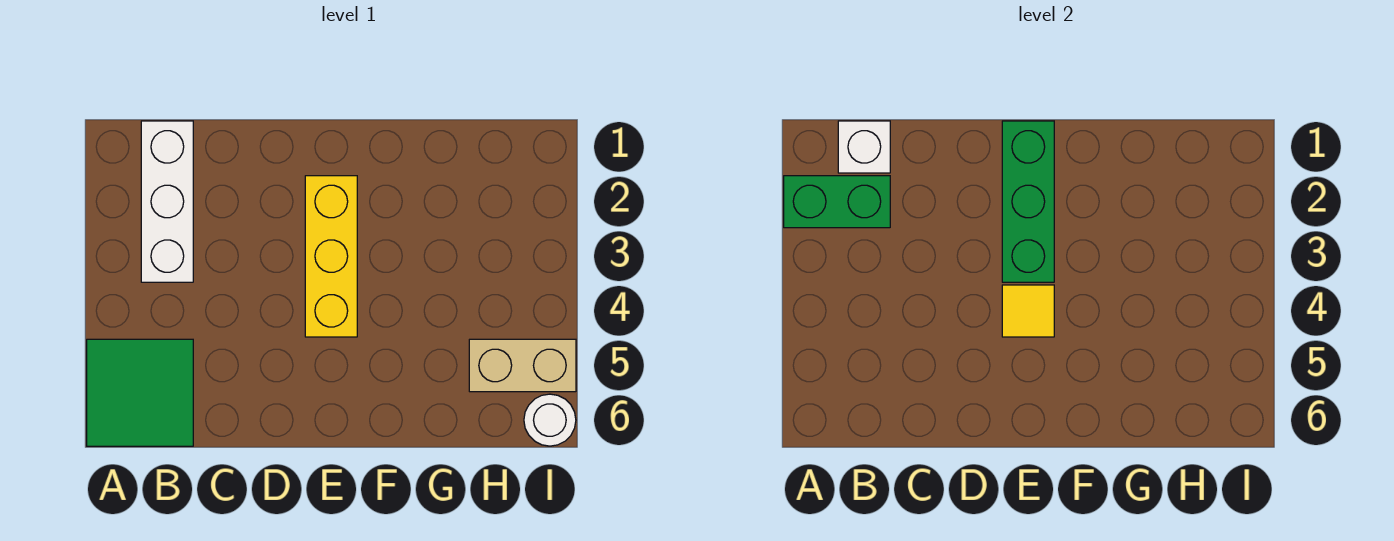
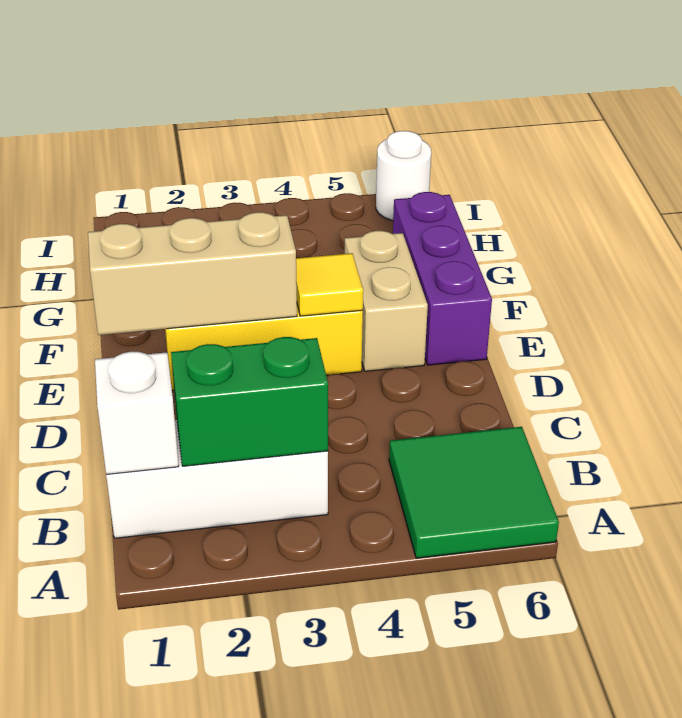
green brick A2:B2 level 2 -> green brick B2:B3 level 2
green brick E1:E3 level 2 -> tan brick E1:E3 level 2
none -> purple brick E6:G6 level 1
tan brick H5:I5 level 1 -> tan brick E5:F5 level 1

